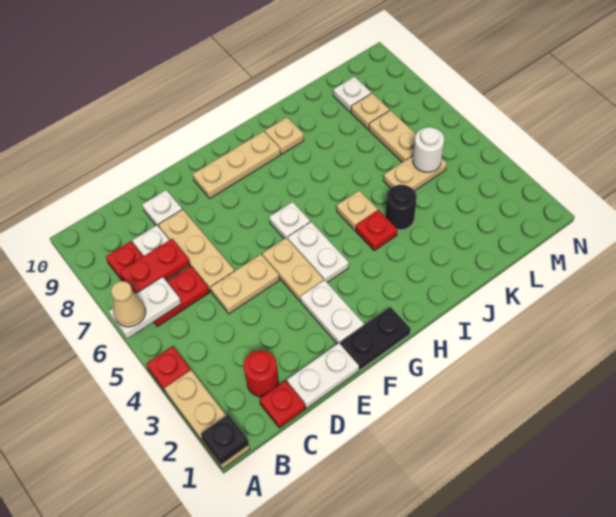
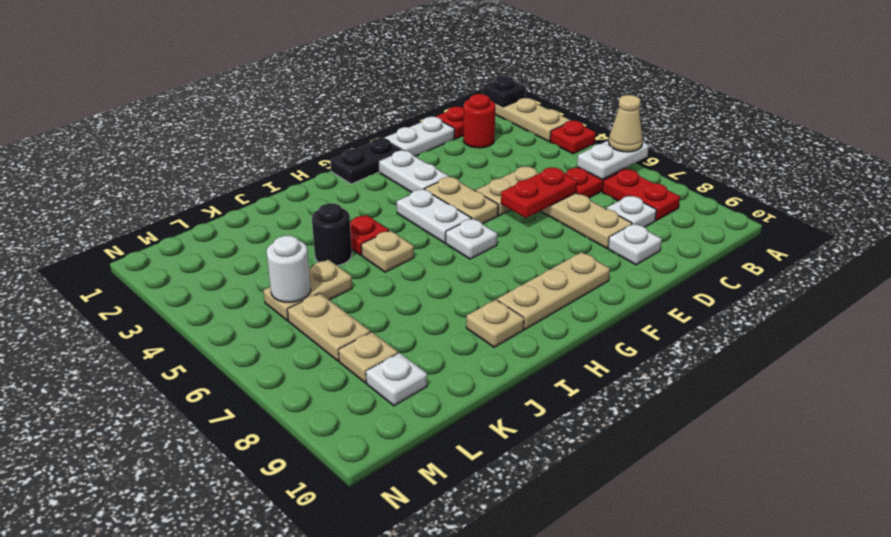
red plate B7:C7 level 2 -> red plate D6:E6 level 2

